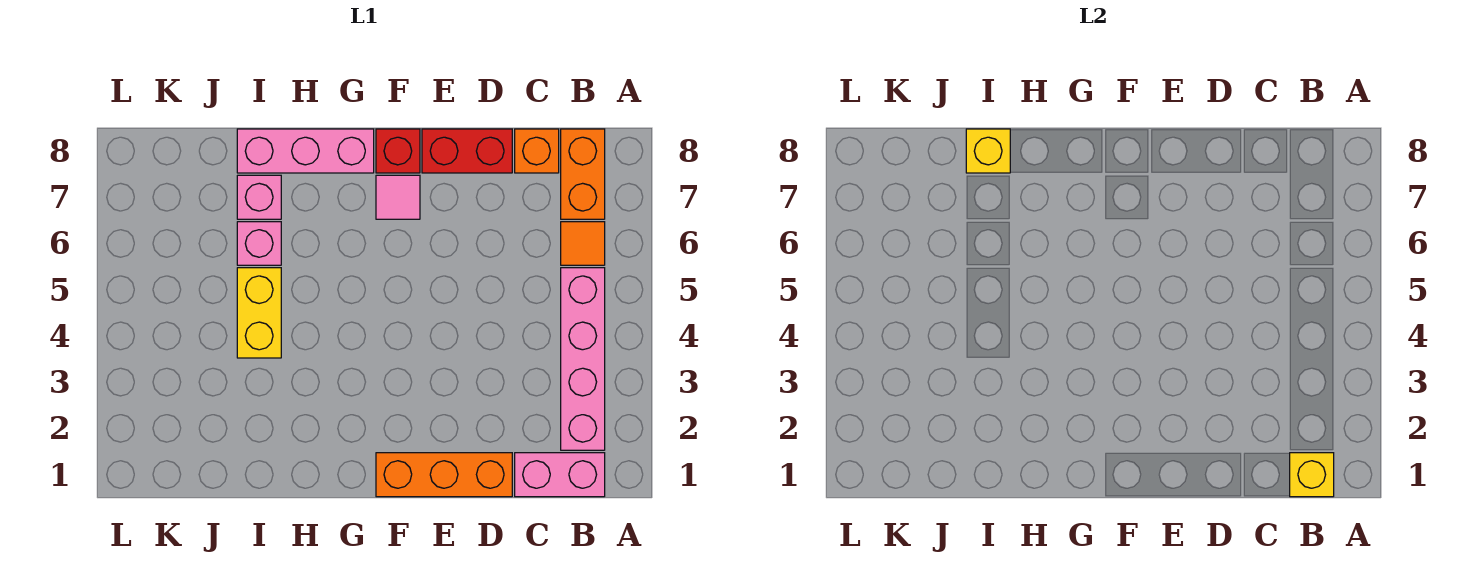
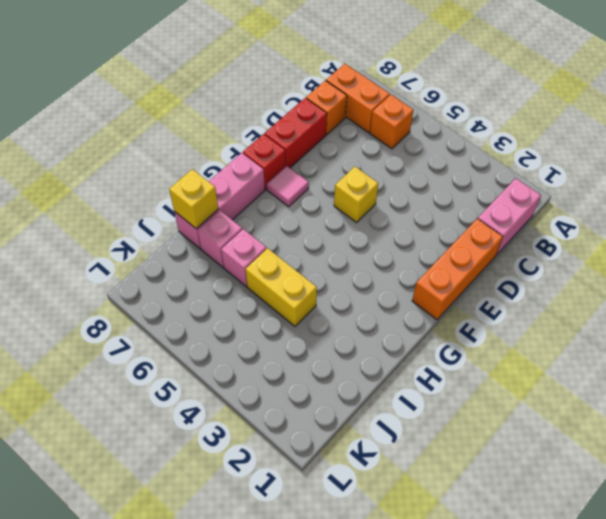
yellow brick B1 level 2 -> yellow brick E5 level 1
pink brick B2:B5 level 1 -> none
orange tile B6 level 1 -> orange brick B6 level 1

